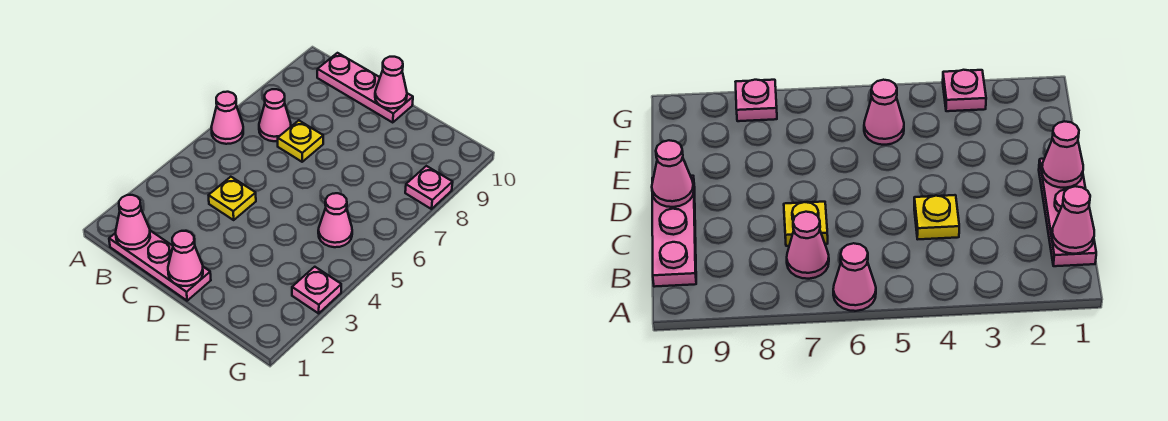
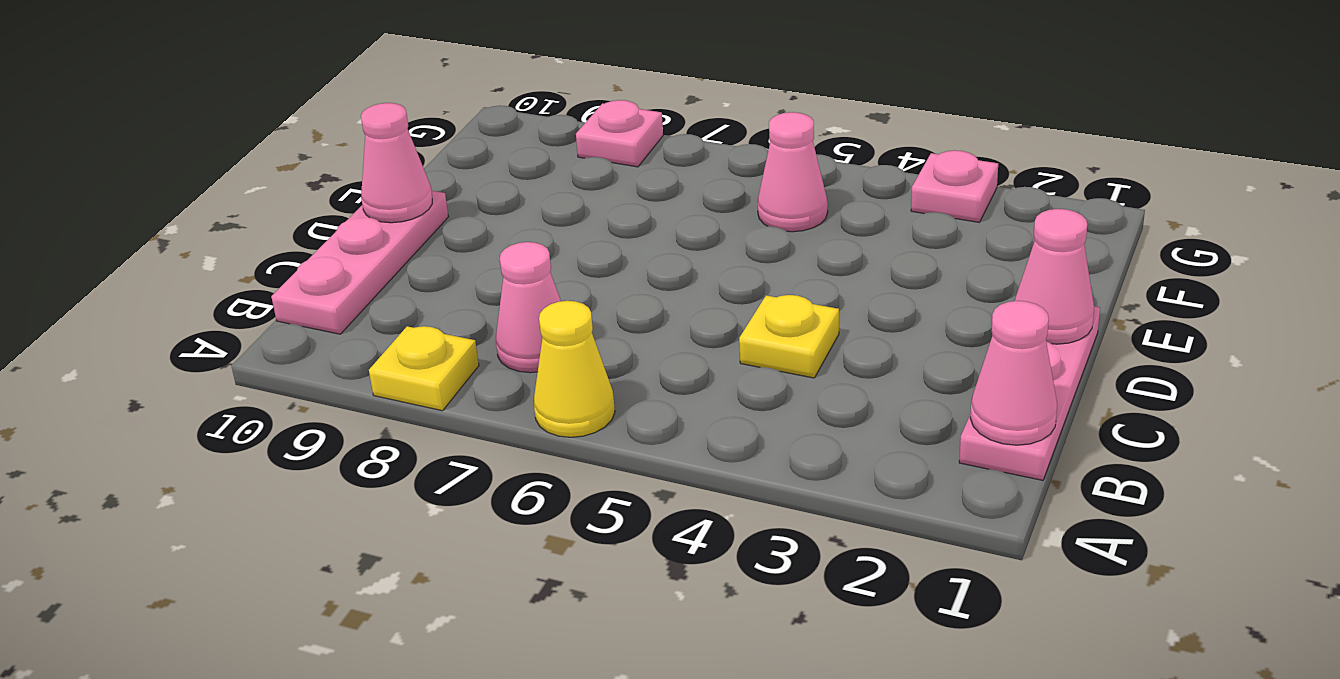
pink cone A6 level 1 -> yellow cone A6 level 1
yellow plate C7 level 1 -> yellow plate A8 level 1

